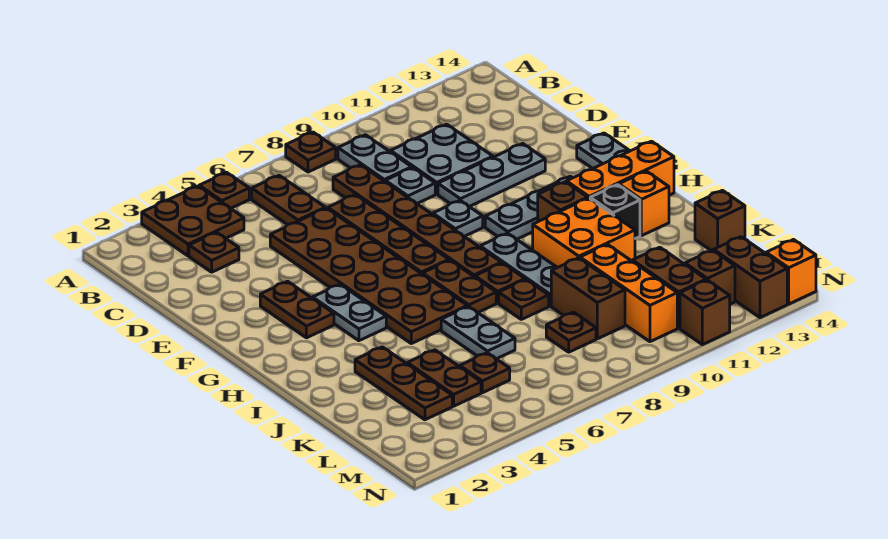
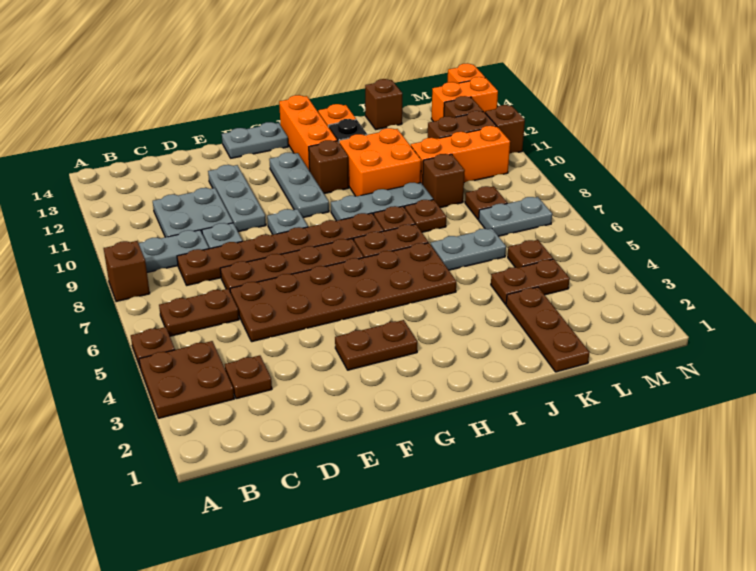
brown plate A8 level 1 -> brown brick A8 level 1
grey plate G4:H4 level 1 -> grey plate L7:M7 level 1
brown plate J3:L3 level 1 -> brown plate K1:K3 level 1
brown brick K9:L9 level 1 -> brown brick K9 level 1
brown brick M13:N13 level 1 -> orange brick M13:N13 level 1

